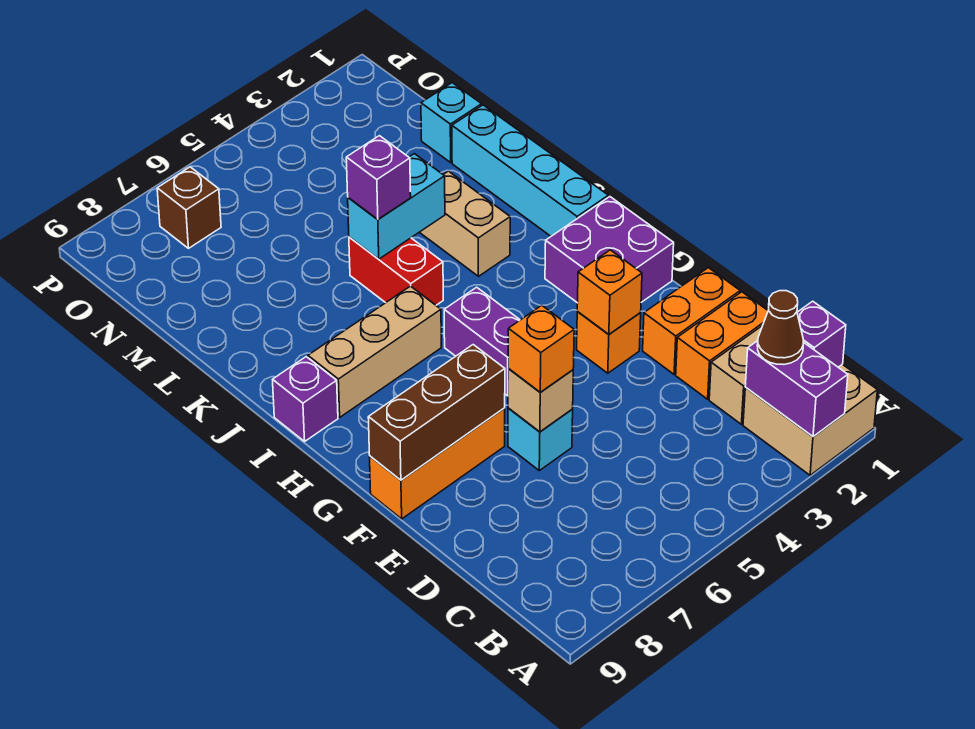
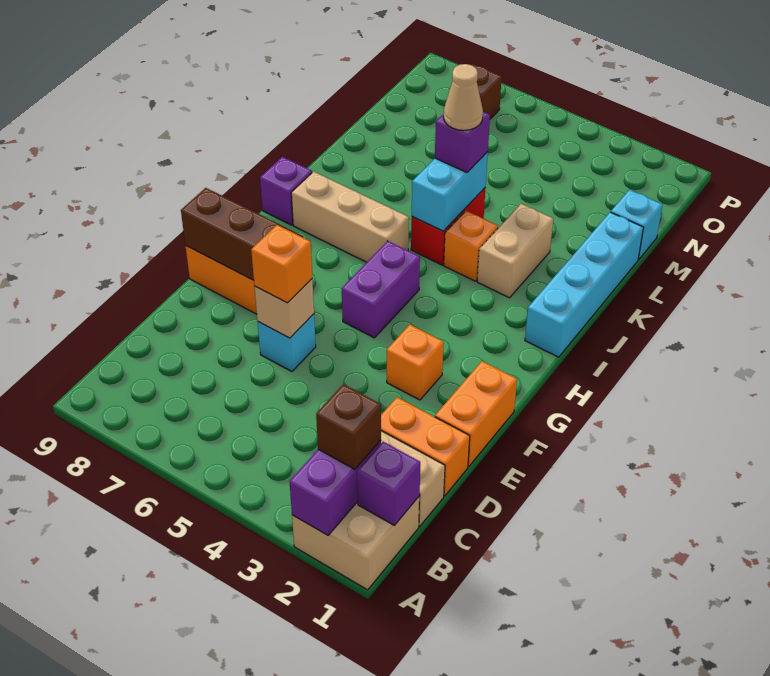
brown cone B2 level 3 -> brown brick B2 level 3
orange brick E1:E2 level 1 -> orange brick E1:F1 level 1
orange brick F3 level 2 -> orange brick J4 level 1
purple brick G1:H2 level 1 -> none
cyan brick K4:K5 level 2 -> cyan brick J5:K5 level 2
none -> tan cone K5 level 4

